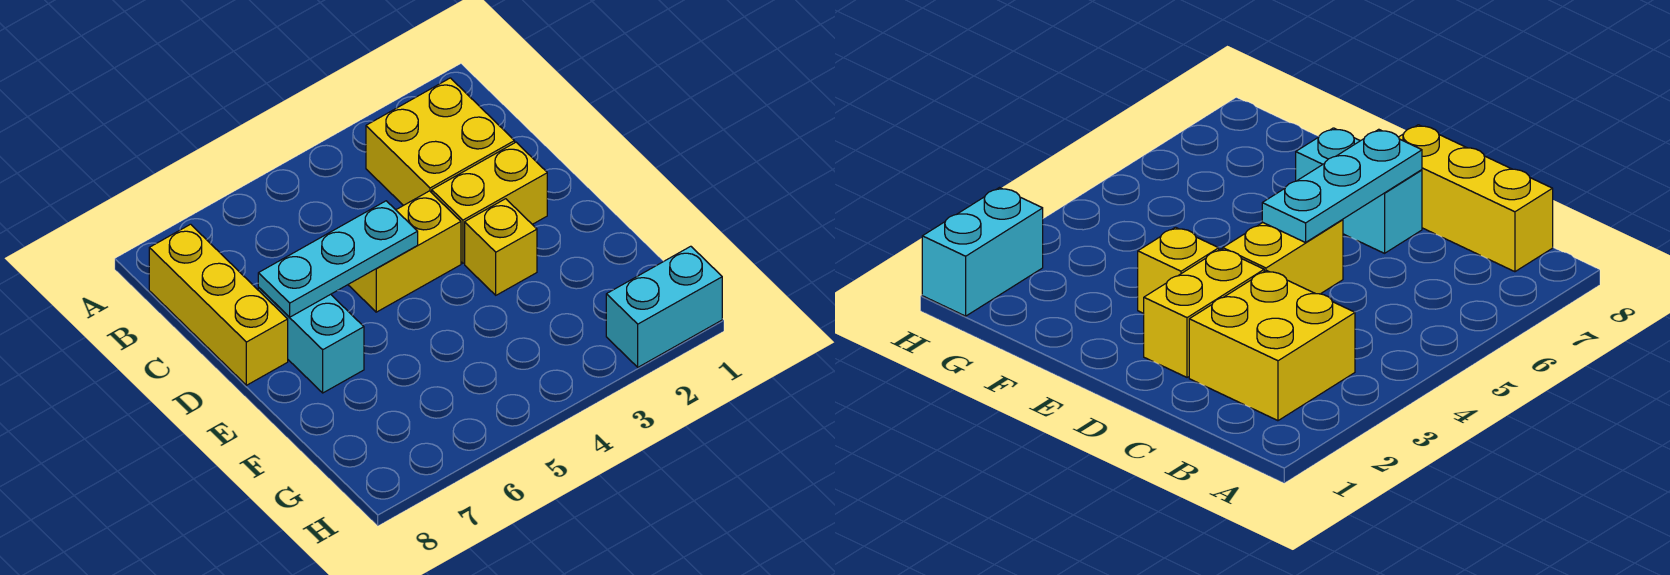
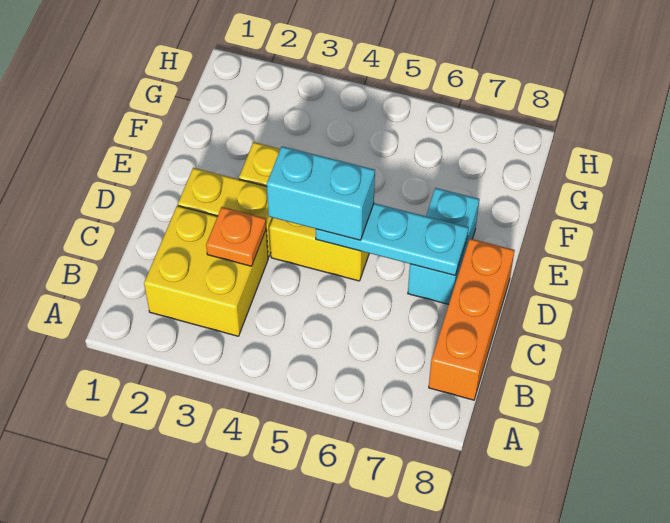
yellow brick B8:D8 level 1 -> orange brick B8:D8 level 1
none -> orange plate C3 level 2
cyan brick H1:H2 level 1 -> cyan brick D4:D5 level 3

